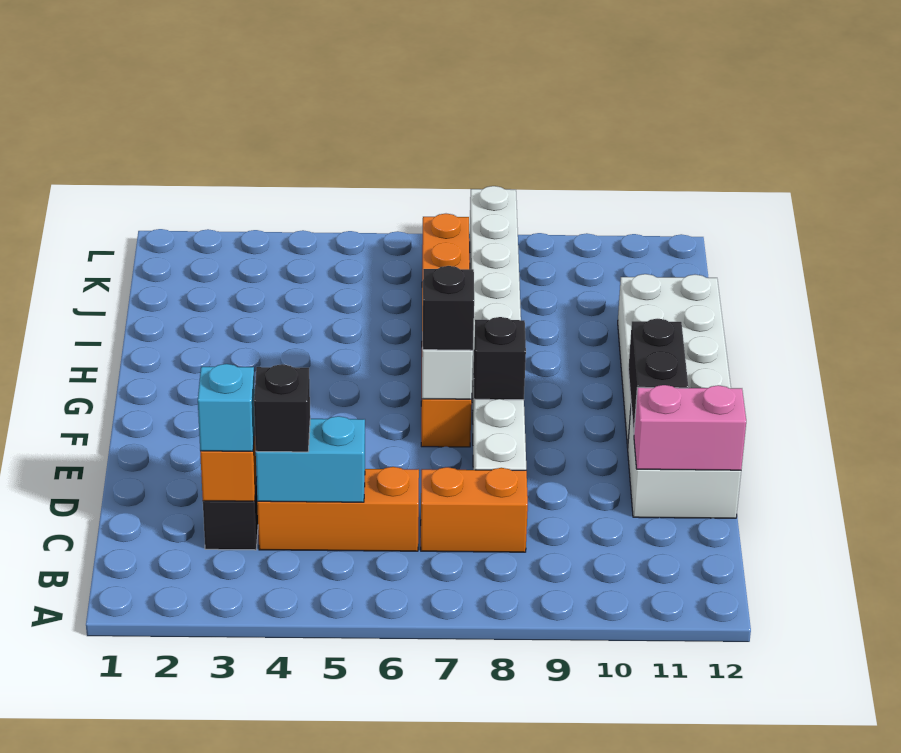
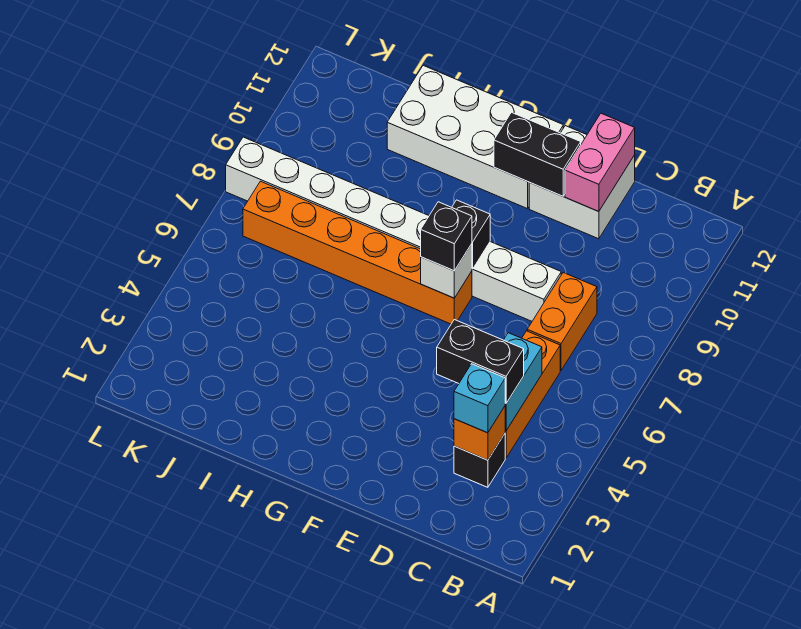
black brick C4 level 3 -> black brick C4:D4 level 3

